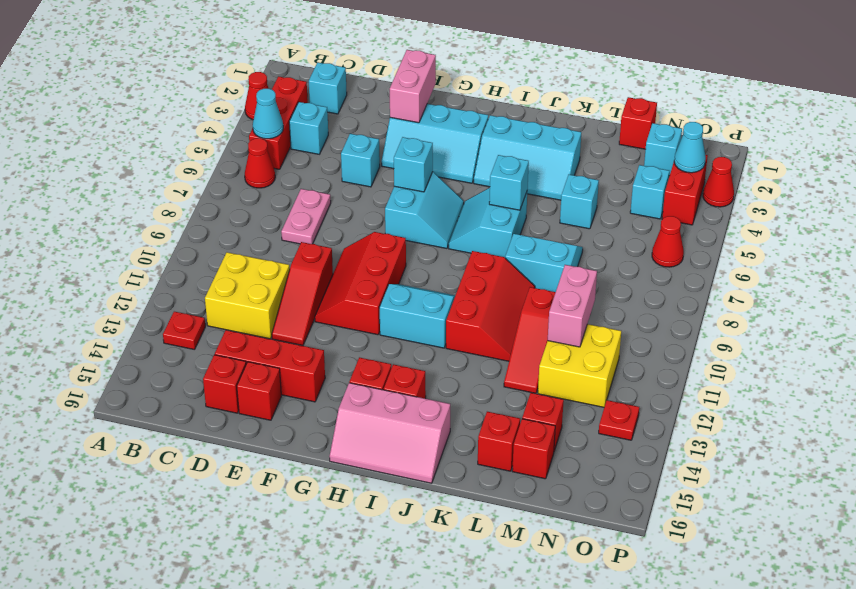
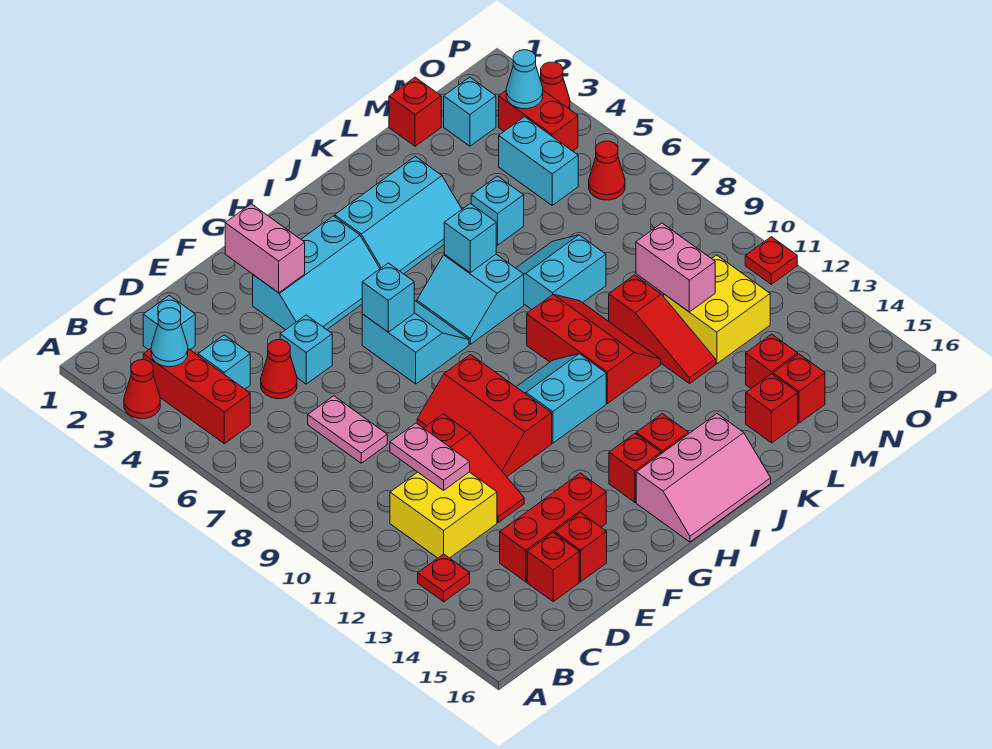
cyan cone B5 level 2 -> cyan cone B3 level 2
red cone B6 level 1 -> red cone D5 level 1
none -> pink plate D10:D11 level 2
cyan brick N4 level 1 -> cyan brick N4:N5 level 1
red plate O13 level 1 -> red plate P11 level 1

